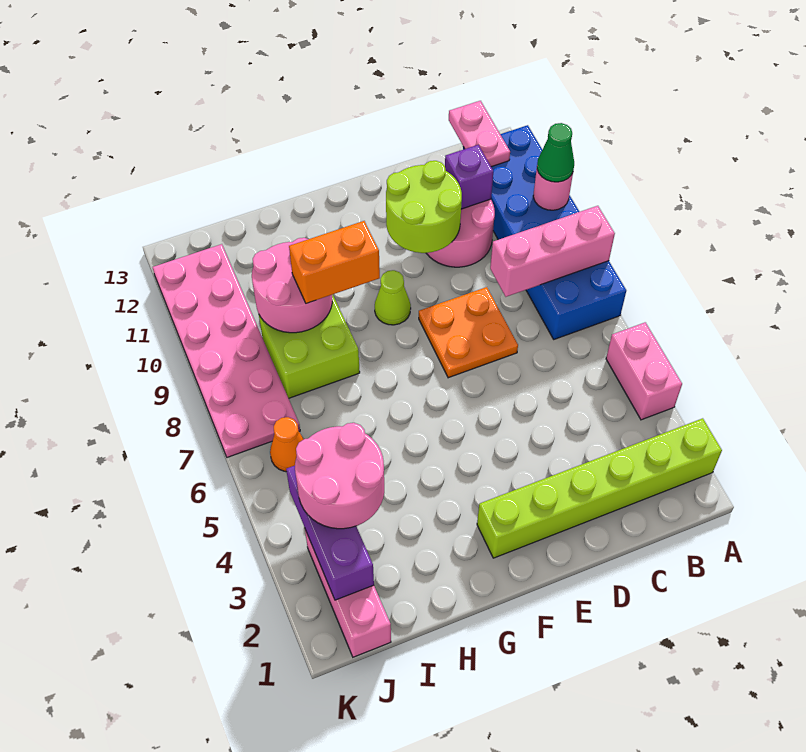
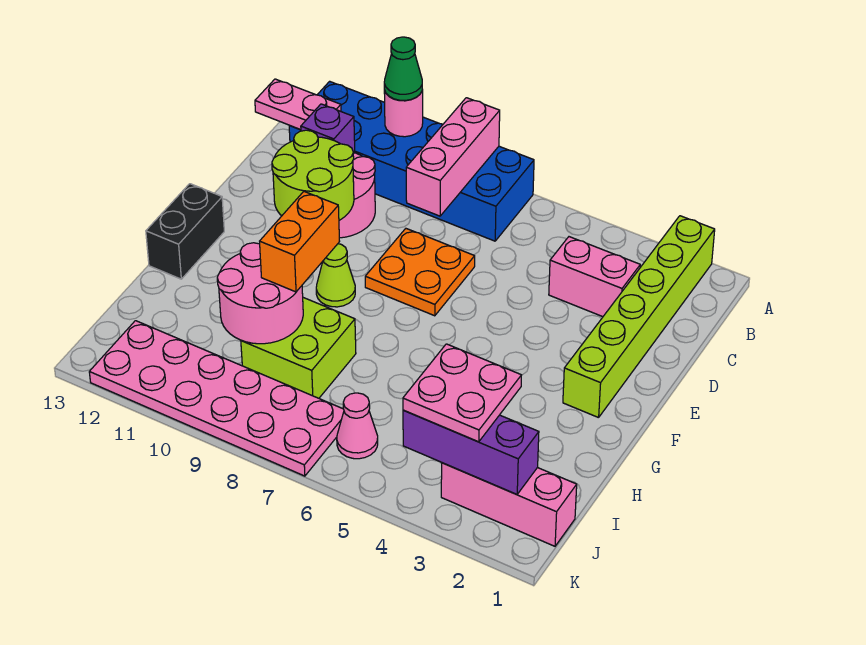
pink brick A4:A5 level 1 -> pink brick C3:C4 level 1
none -> black brick F13:G13 level 1
pink round brick I3:J4 level 3 -> pink plate I3:J4 level 3
orange cone J6 level 1 -> pink cone J6 level 1

